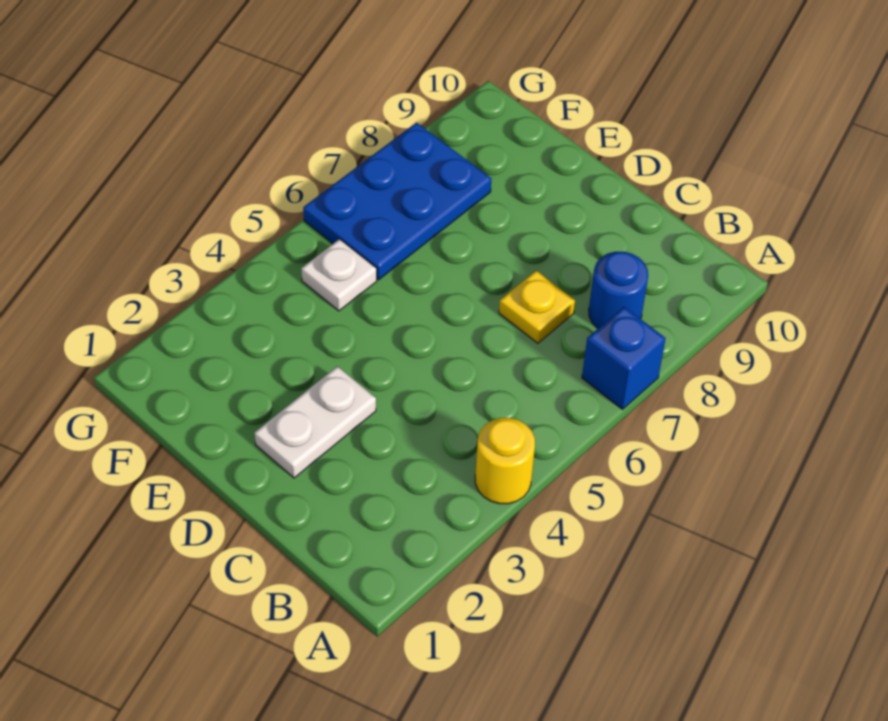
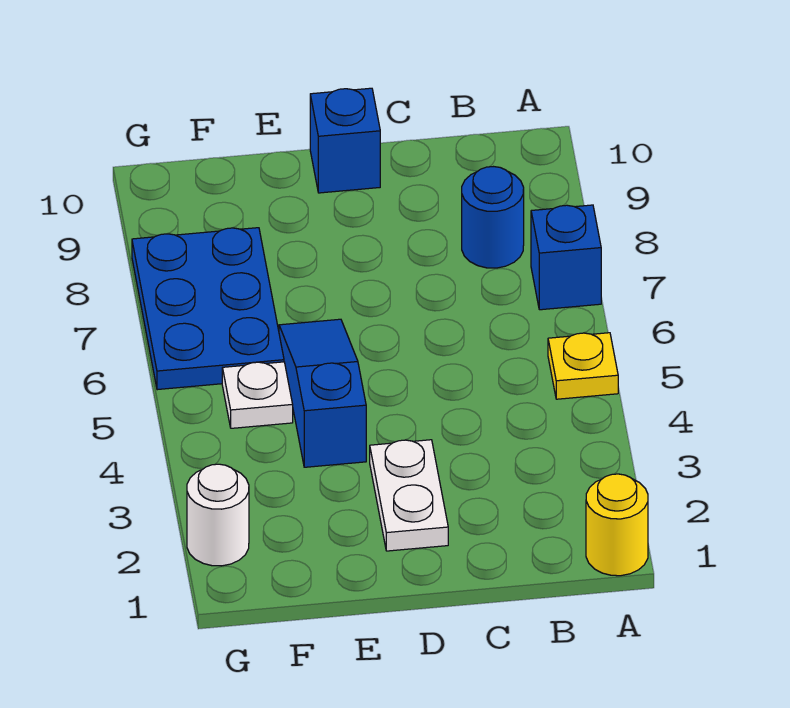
yellow round brick A4 level 1 -> yellow round brick A1 level 1
yellow plate C7 level 1 -> yellow plate A5 level 1
none -> blue brick D10 level 1
none -> blue slope E4:E6 level 1 top 4
none -> white round brick G2 level 1

